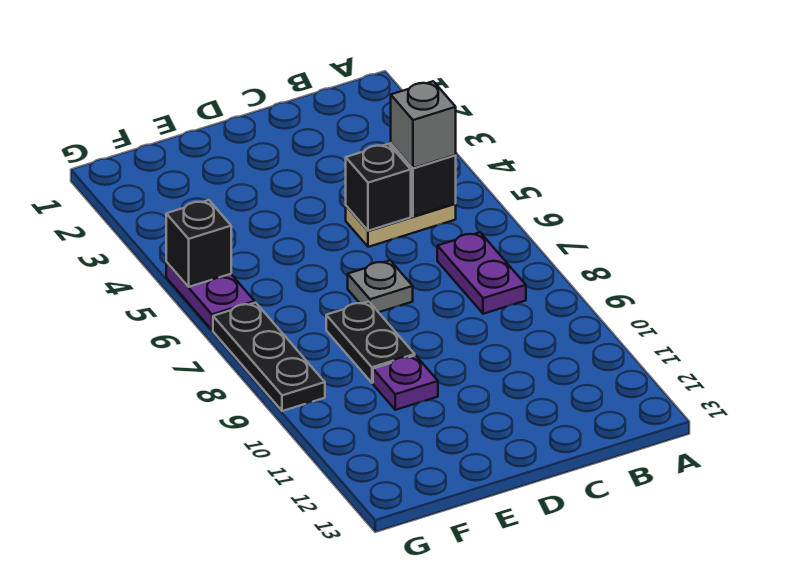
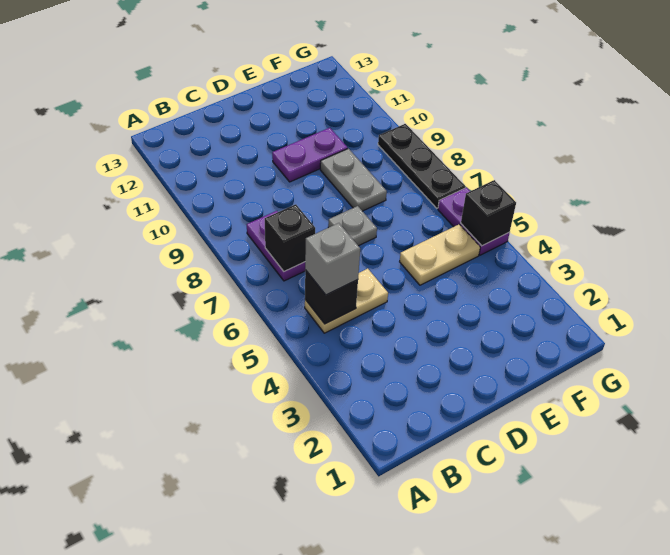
black brick C5 level 2 -> black brick B7 level 2
none -> tan plate E5:F5 level 1
black plate E8:E9 level 1 -> grey plate E8:E9 level 1
purple plate E10 level 1 -> purple plate D10:E10 level 1

